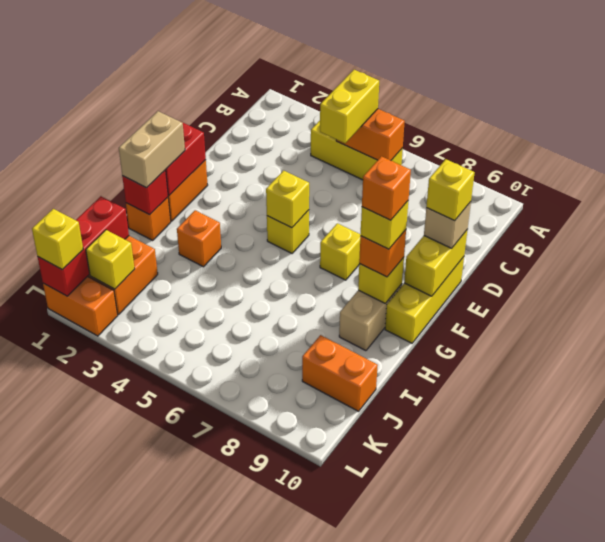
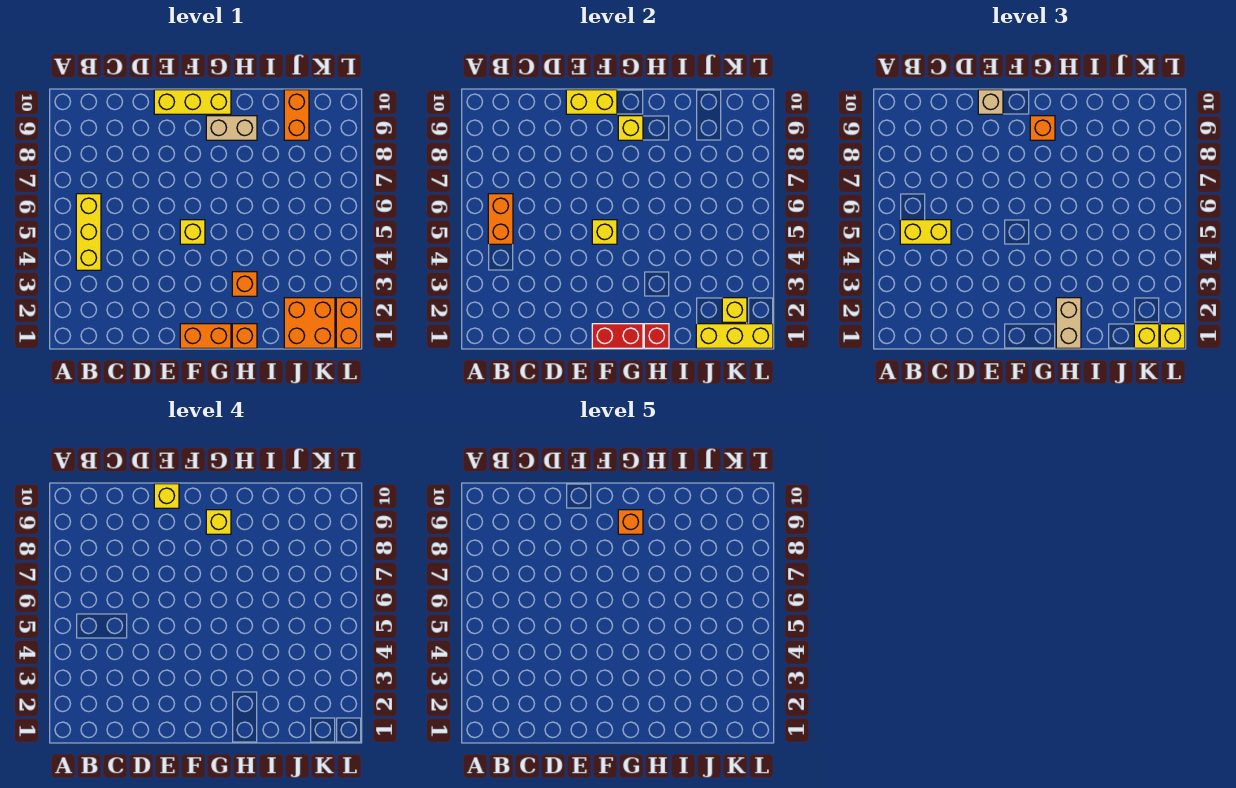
yellow brick F7 level 1 -> yellow brick K1 level 3
tan brick G1:H1 level 3 -> tan brick H1:H2 level 3
red brick J1:L1 level 2 -> yellow brick J1:L1 level 2

